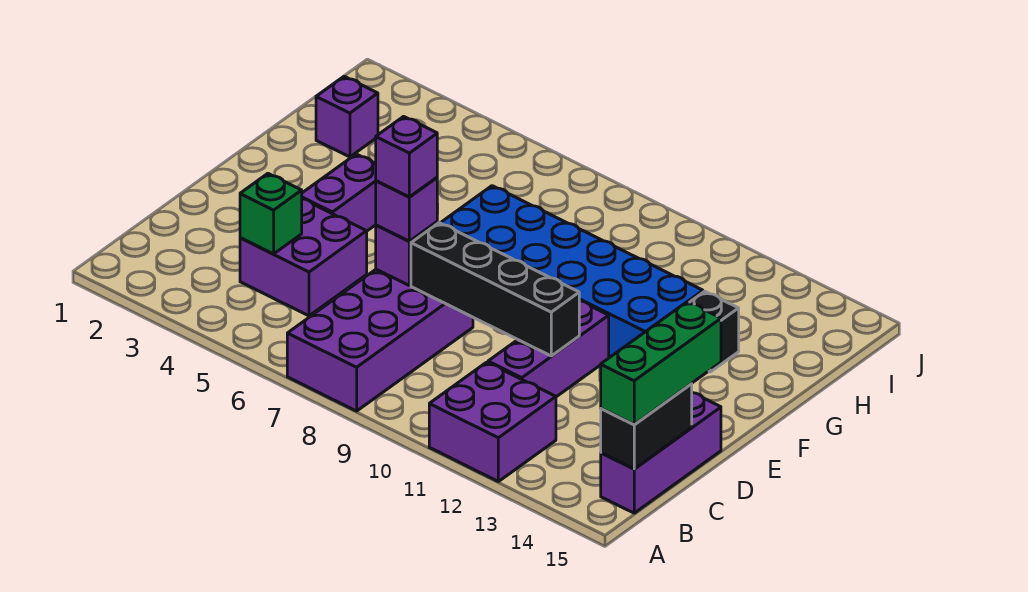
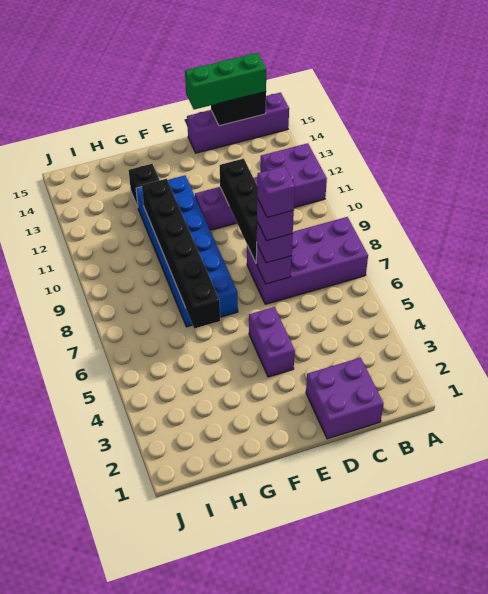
purple brick B15:D15 level 1 -> purple brick A15:D15 level 1
purple brick C4:D5 level 1 -> purple brick C1:D2 level 1
green brick C4 level 2 -> none
purple brick E4:F4 level 1 -> purple brick E4:E5 level 1
none -> black brick G6:G11 level 2
purple brick H2 level 1 -> purple brick D7 level 5

